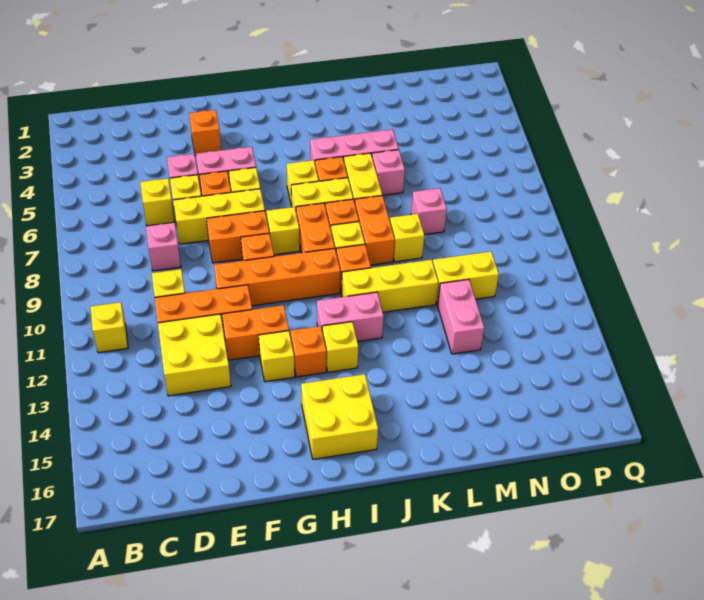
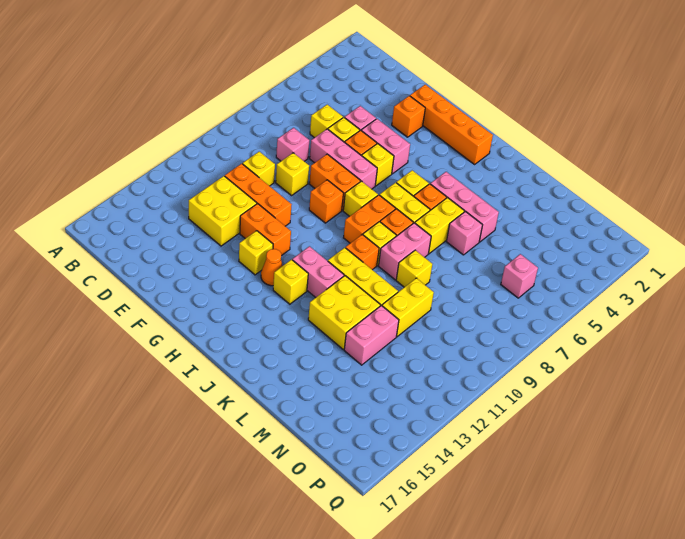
yellow brick B11 level 1 -> yellow brick E9 level 1
yellow brick E7:G7 level 1 -> pink brick E7:G7 level 1
orange brick F10:I10 level 1 -> orange brick F2:I2 level 1
orange brick H13 level 1 -> orange cone H13 level 1
yellow brick H15:I16 level 1 -> yellow brick K12:L13 level 1
orange brick K8:K9 level 1 -> pink brick K8:K9 level 1
pink brick M8 level 1 -> pink brick O6 level 1
yellow brick M11:N11 level 1 -> yellow brick M10:M11 level 1

